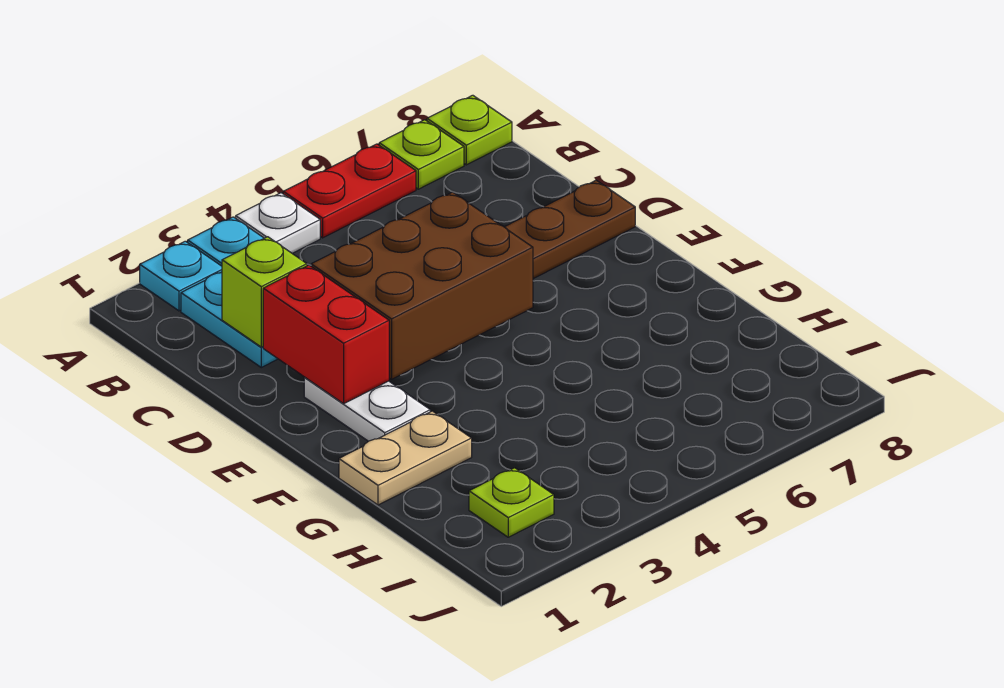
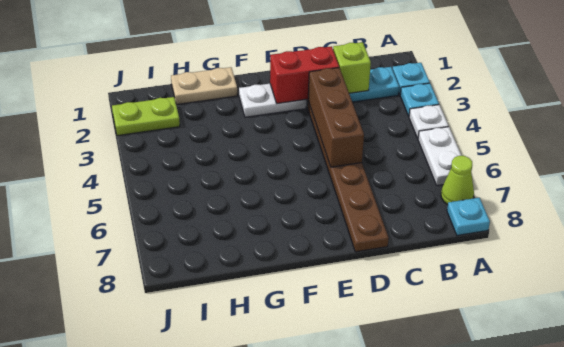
red plate A5:A6 level 1 -> white plate A5:A6 level 1
lime plate A7 level 1 -> lime cone A7 level 1
lime plate A8 level 1 -> cyan plate A8 level 1
brown brick D3:E5 level 2 -> brown brick D3:D5 level 2
tan plate G1:G2 level 1 -> tan plate G1:H1 level 1
lime plate I2 level 1 -> lime plate I2:J2 level 1

